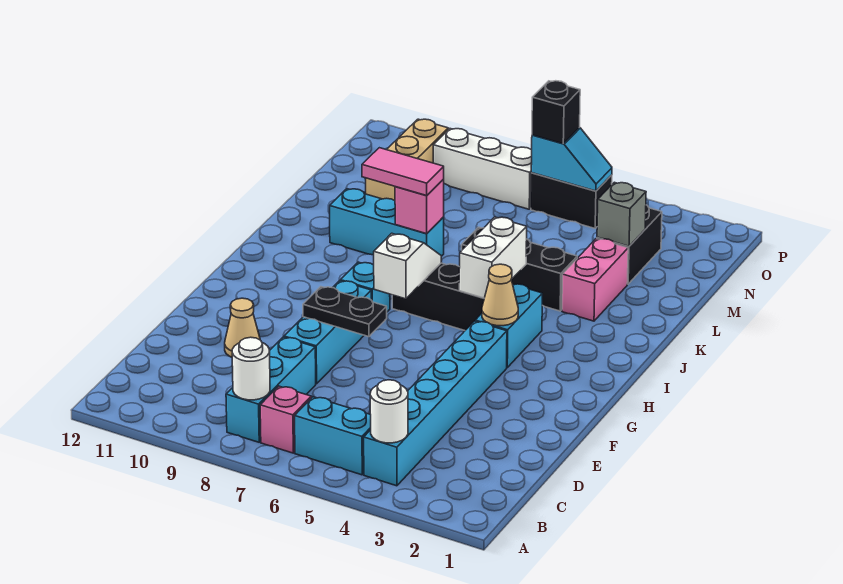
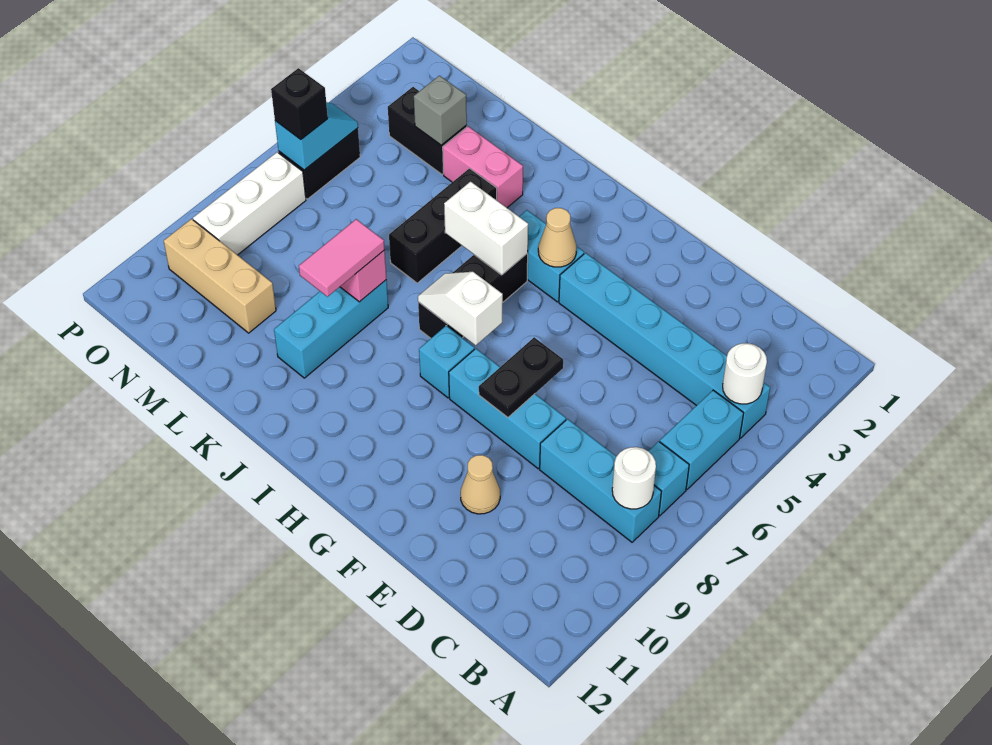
pink brick B7 level 1 -> cyan brick B7 level 1

